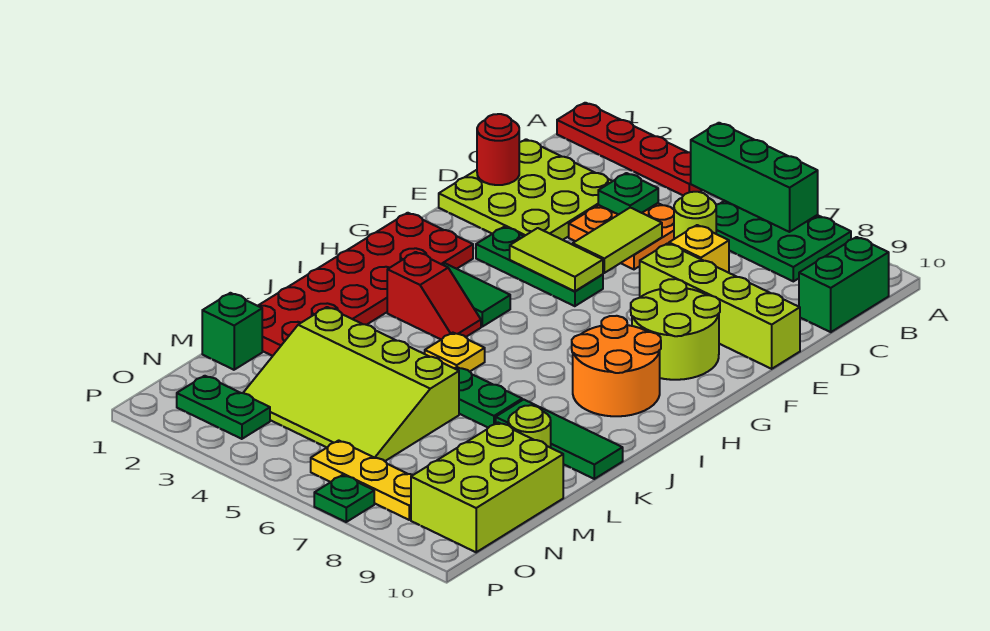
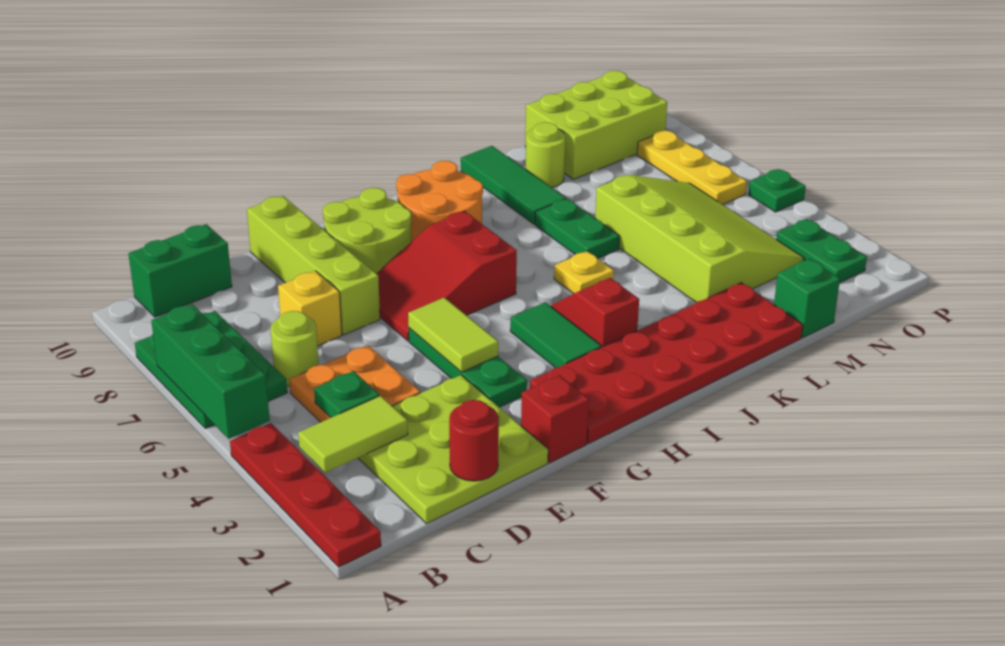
lime tile D5:E5 level 2 -> lime tile B3:C3 level 2
none -> red brick F1 level 1
none -> red slope F6:H7 level 1 top H
green plate P7 level 1 -> green plate P5 level 1

